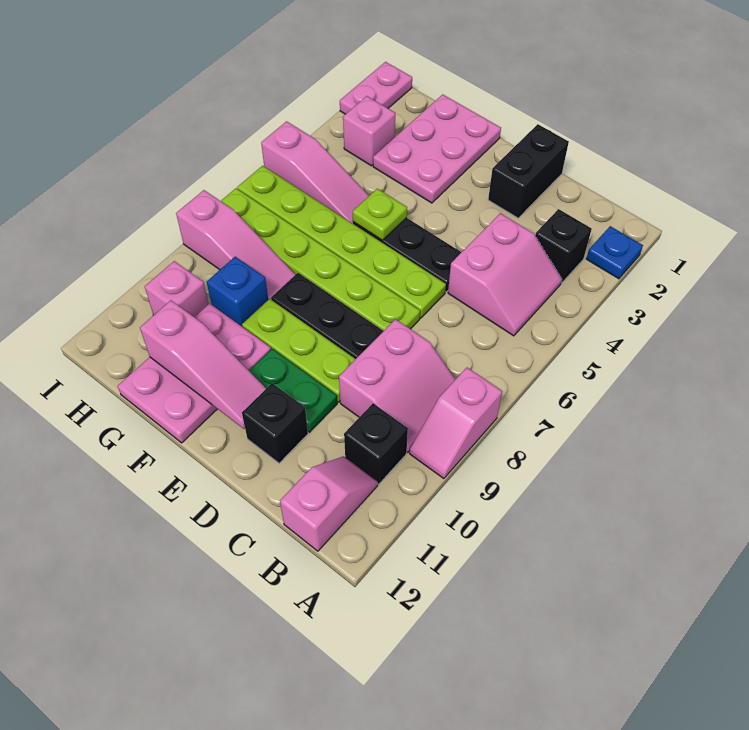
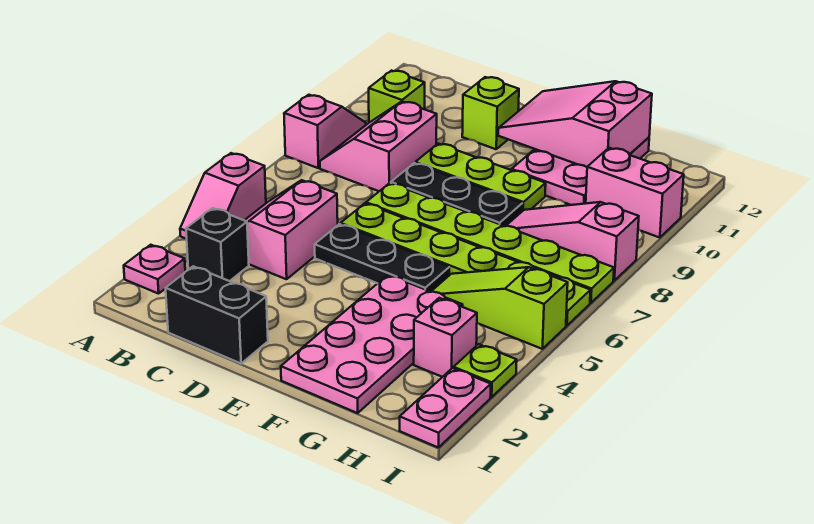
blue plate A2 level 1 -> pink plate A2 level 1
black brick B10 level 1 -> lime brick B10 level 1
pink slope B11:B12 level 1 top 12 -> pink slope A4:A5 level 1 top 5
black brick D1:D2 level 1 -> black brick C1:D1 level 1
green plate D10:E10 level 1 -> none
black brick D11 level 1 -> lime brick D11 level 1
pink slope E11:G11 level 2 top G -> pink slope E11:G12 level 2 top G
pink plate F1:G3 level 1 -> pink plate F1:G4 level 1
lime plate F5 level 2 -> lime plate I3 level 1
pink slope G5:I5 level 1 top I -> lime slope G5:I5 level 1 top I
blue brick G9 level 1 -> none
pink brick H10 level 1 -> pink brick H10:I10 level 1

